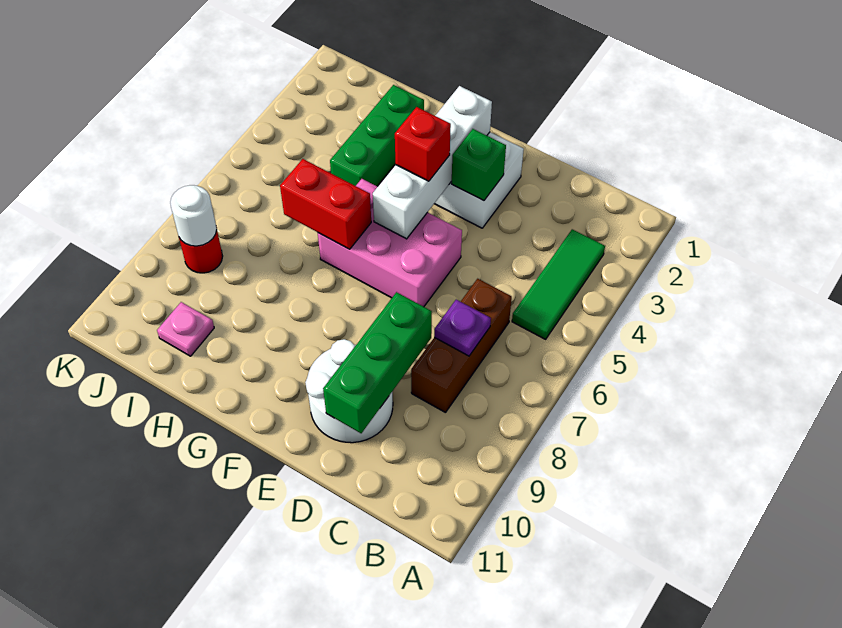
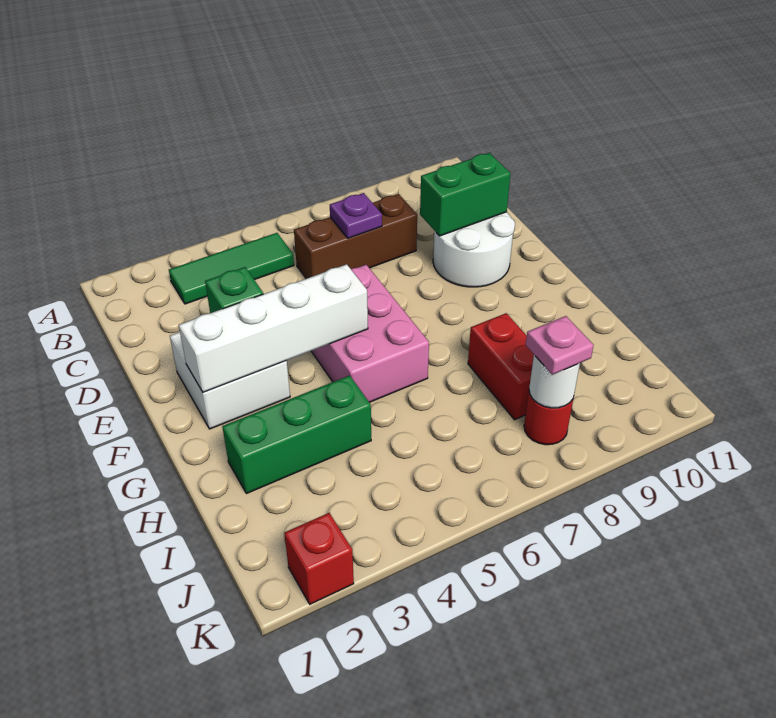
green brick D8:D10 level 2 -> green brick D9:D10 level 2
red brick F4 level 3 -> red brick K2 level 1
red brick G6:H6 level 2 -> red brick H8:I8 level 1
pink plate I10 level 1 -> pink plate J8 level 3

